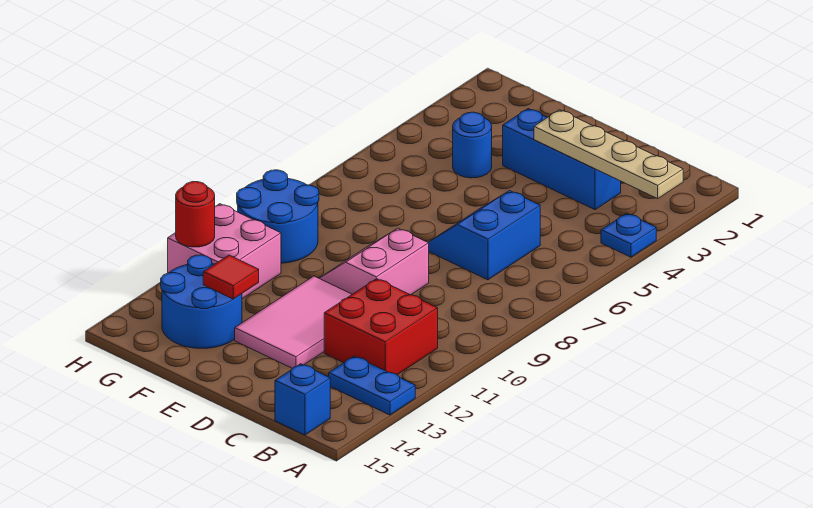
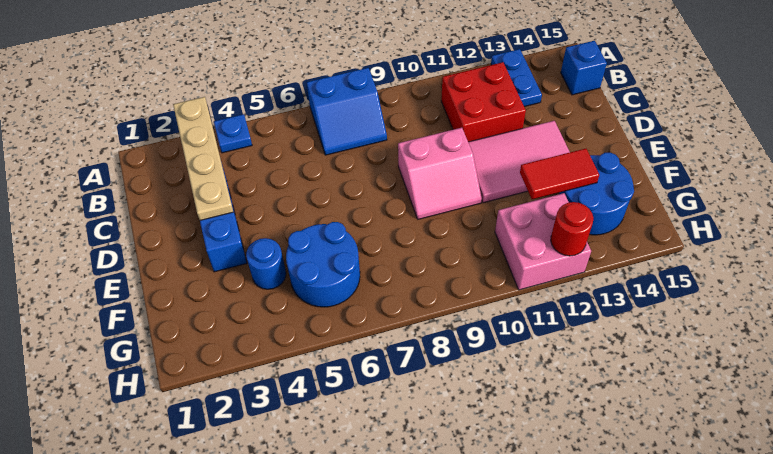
blue slope C6:D7 level 1 top C -> blue slope A7:B8 level 1 top A
red tile F13 level 2 -> red tile F12:F13 level 2
blue round brick G9:H10 level 1 -> blue round brick F5:G6 level 1

